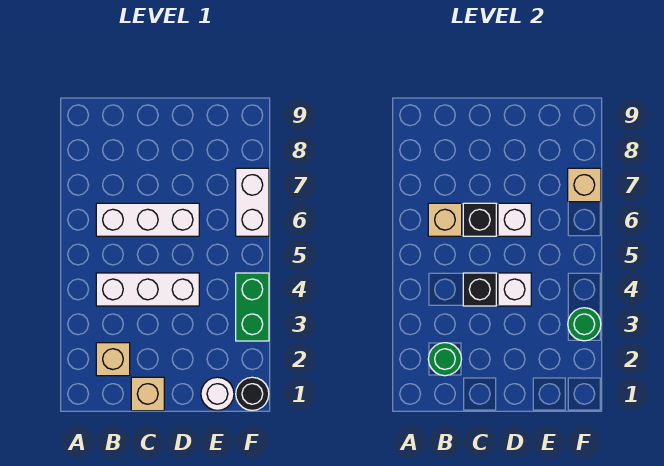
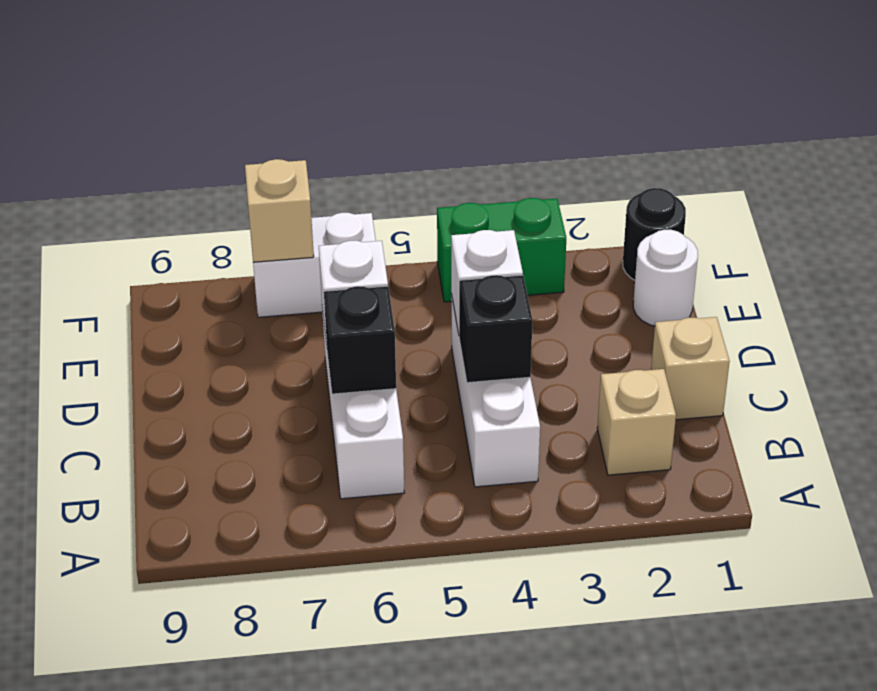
green round brick B2 level 2 -> none
tan brick B6 level 2 -> none
green round brick F3 level 2 -> none

